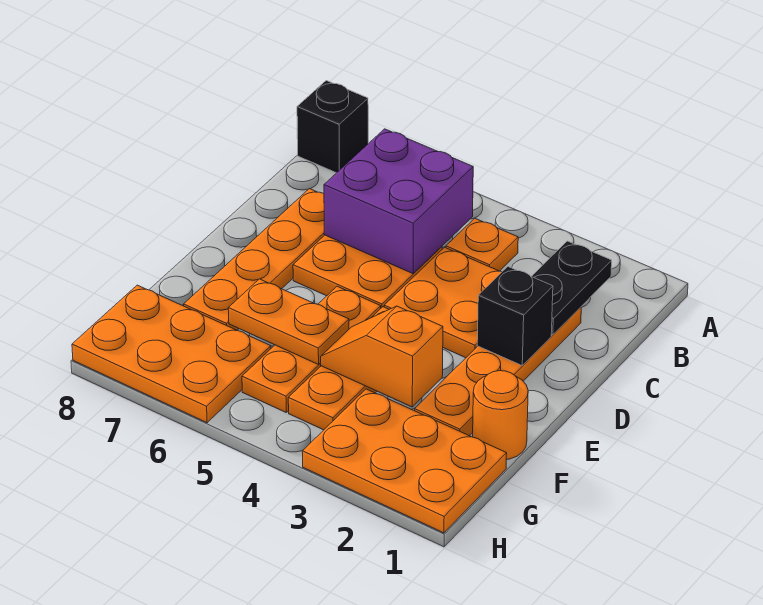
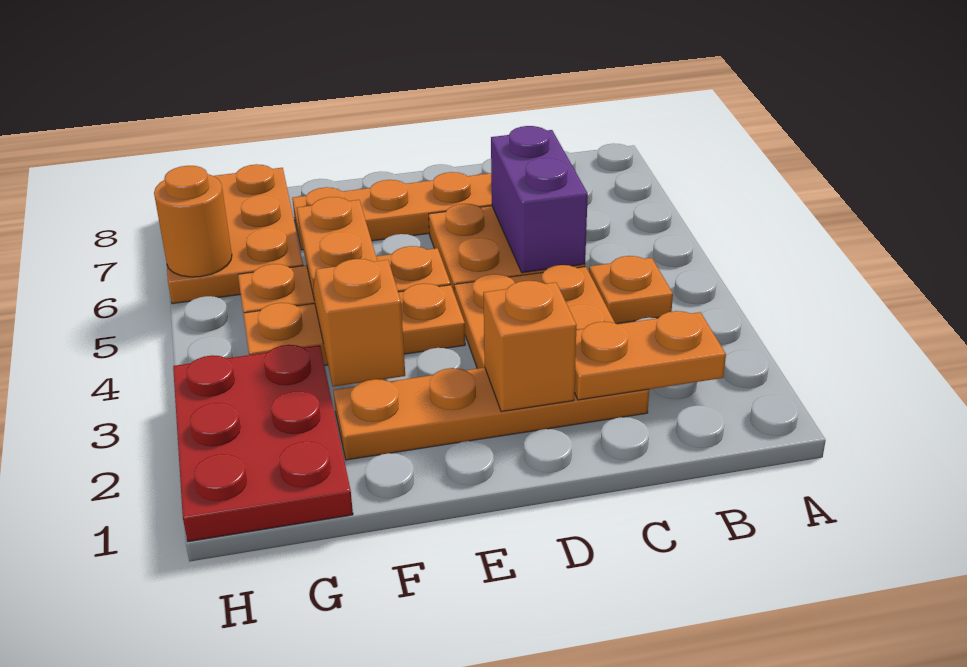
black brick A8 level 1 -> none
black plate B2:C2 level 2 -> orange plate B2:C2 level 2
purple brick B5:C6 level 2 -> purple brick C5:C6 level 2
black brick D2 level 2 -> orange brick D2 level 2
orange round brick F1 level 1 -> orange round brick H6 level 2
orange plate G1:H3 level 1 -> red plate G1:H3 level 1

